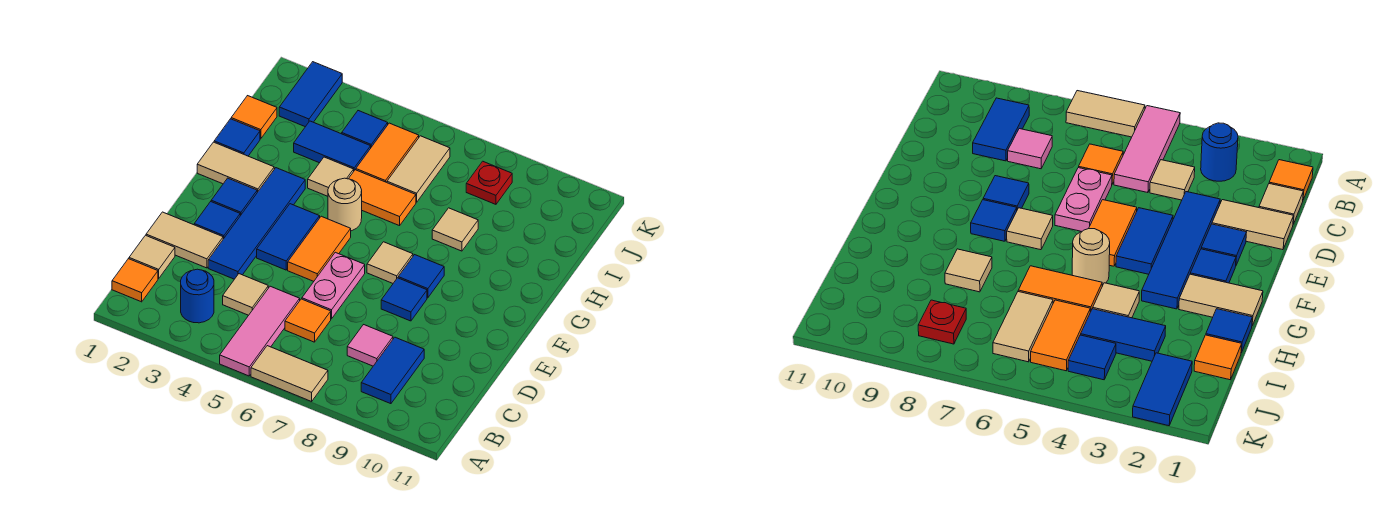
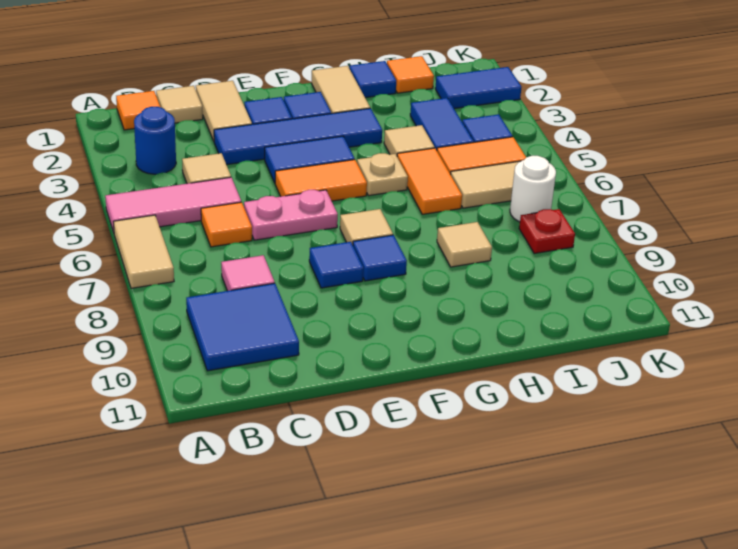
blue tile B9:C9 level 1 -> blue tile B9:C10 level 1
tan round brick G5 level 1 -> tan plate G5 level 1
none -> white round brick J7 level 1

